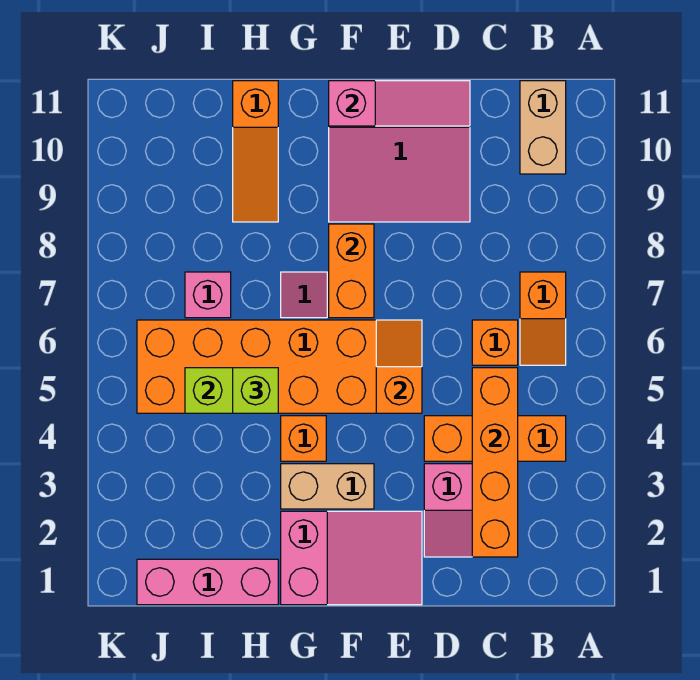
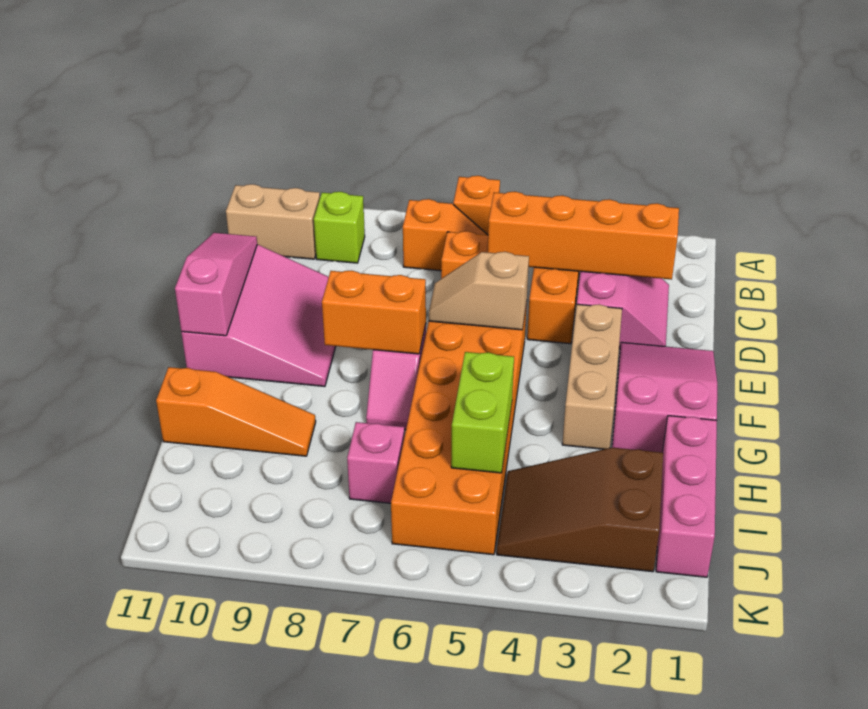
orange slope E5:E6 level 2 top 5 -> tan slope E5:E6 level 2 top 5
tan brick F3:G3 level 1 -> tan brick E3:G3 level 1
orange brick G4 level 1 -> orange brick A6 level 1
lime brick H5 level 3 -> lime brick B9 level 1
none -> brown slope I2:J4 level 1 top 2

